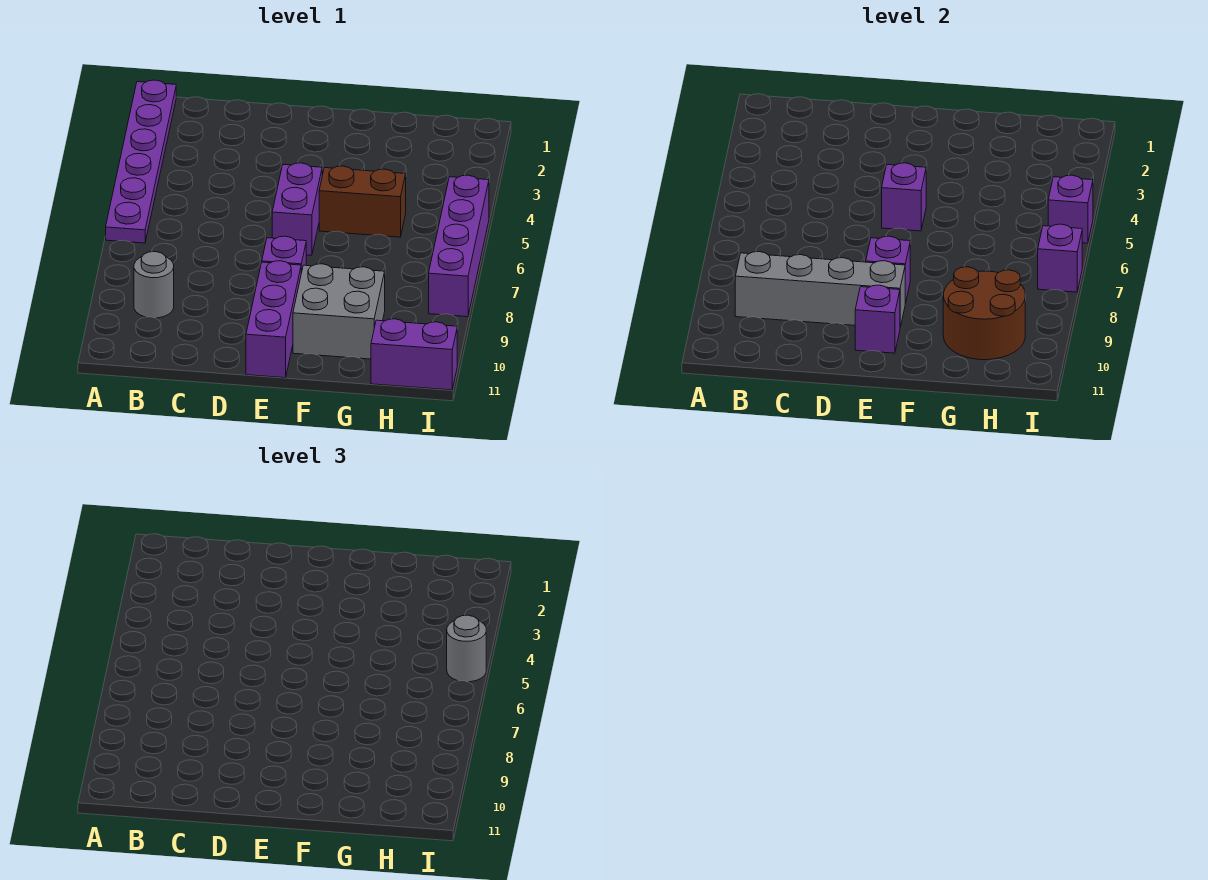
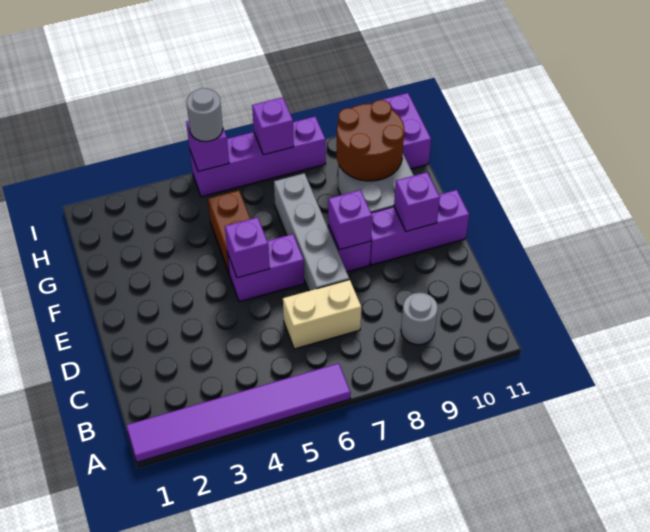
purple plate A1:A6 level 1 -> purple tile A1:A6 level 1
grey brick B9:E9 level 2 -> grey brick D7:G7 level 1
none -> tan brick C6:C7 level 1

